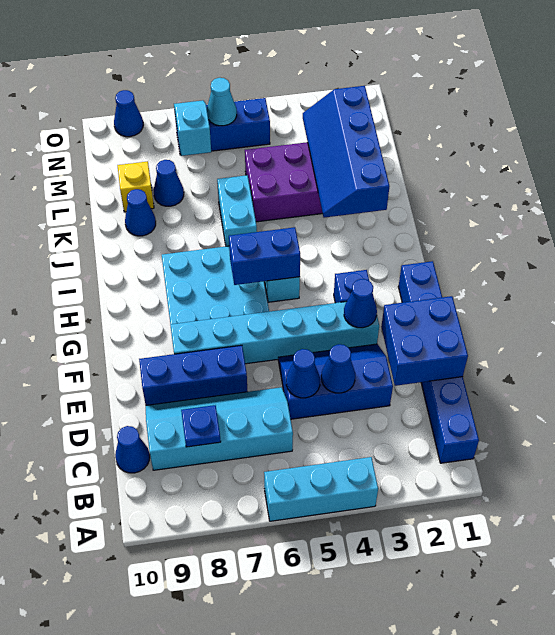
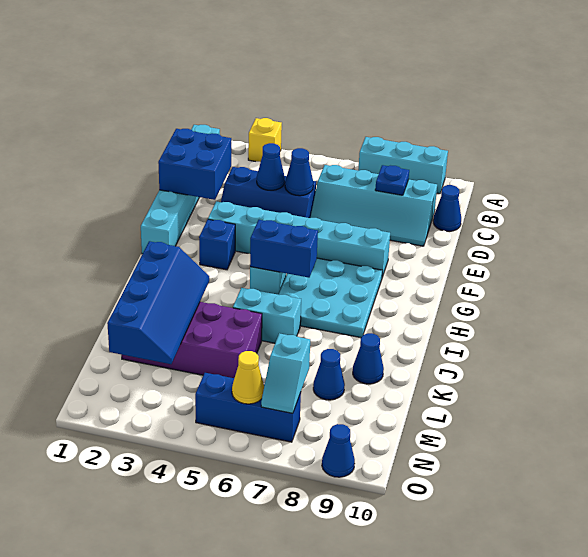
cyan brick A4:A6 level 1 -> cyan brick A7:A9 level 1
blue brick B1:G1 level 1 -> cyan brick B1:G1 level 1
blue brick E7:E9 level 1 -> none
blue cone F3 level 2 -> none
cyan brick J6:K6 level 1 -> cyan brick J5:J6 level 1
yellow brick L9 level 1 -> yellow brick A3 level 1
cyan cone N6 level 2 -> yellow cone N6 level 2

